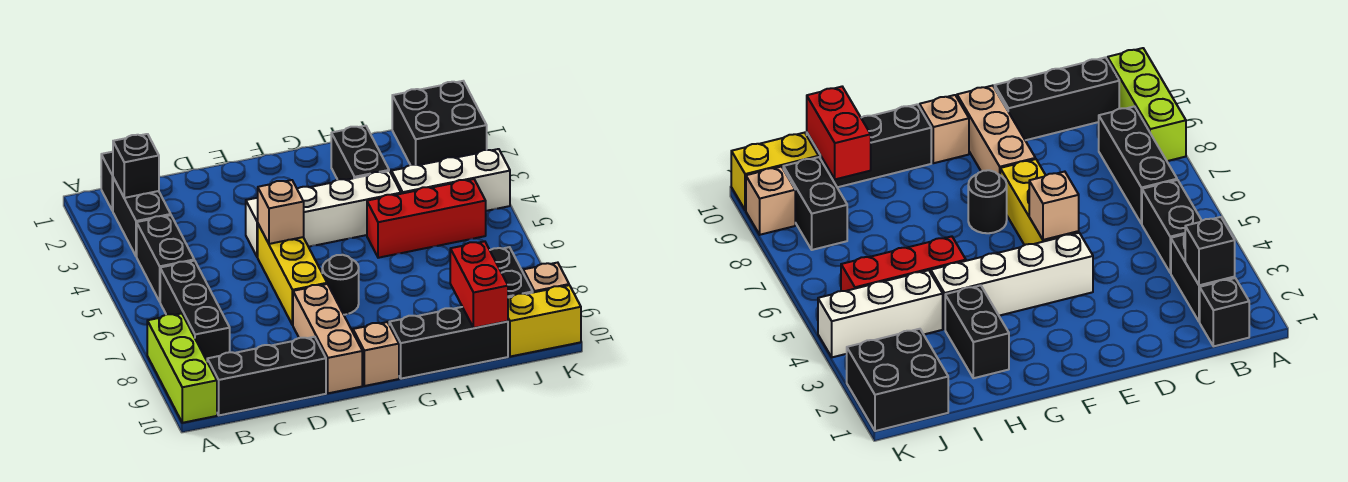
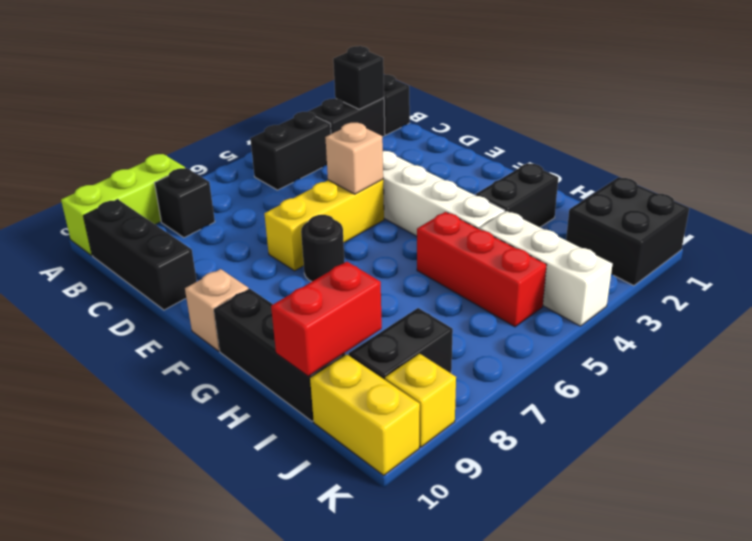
black brick B6:B8 level 1 -> black brick B8 level 1
tan brick E8:E10 level 1 -> none
tan brick K9 level 1 -> yellow brick K9 level 1

